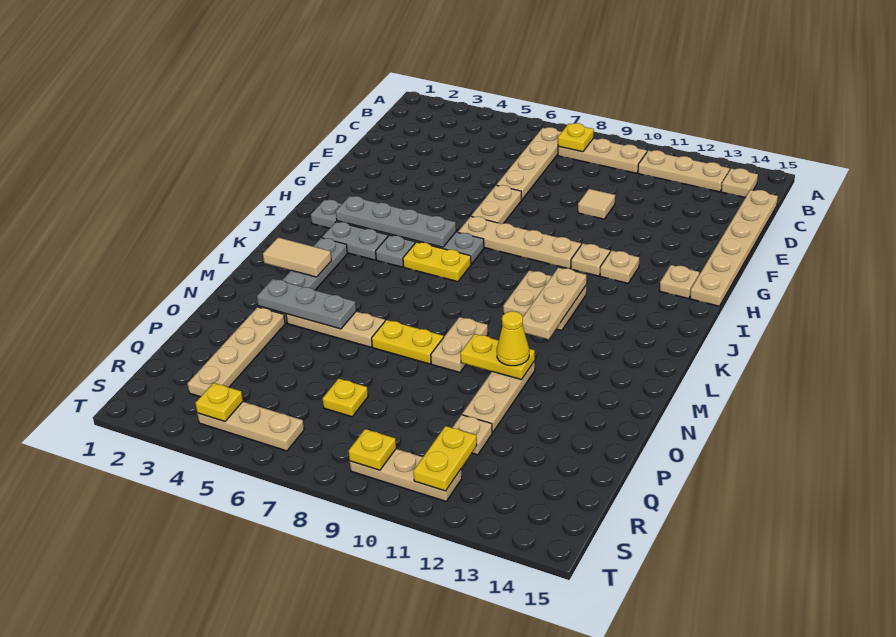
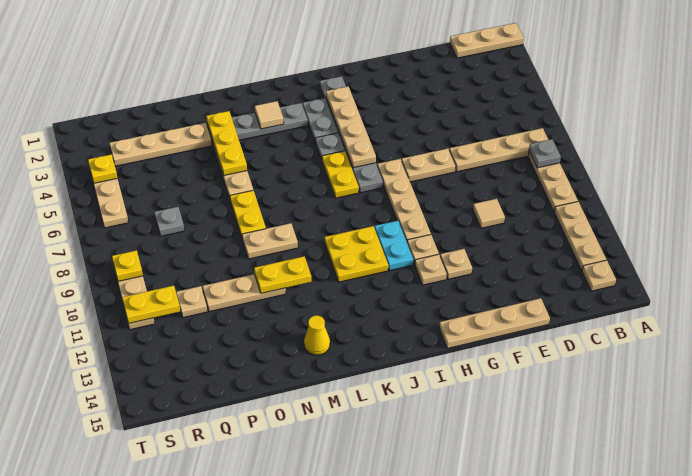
yellow plate B8 level 2 -> grey plate B8 level 2
tan plate C15:H15 level 1 -> tan plate E15:H15 level 1
tan plate H14 level 1 -> tan plate G12 level 1
grey plate I3:I6 level 2 -> tan plate I3:I6 level 2
none -> cyan plate I10:I11 level 1
tan plate J10:K11 level 1 -> yellow plate J10:K11 level 1
tan plate J11:L11 level 2 -> tan plate A1:C1 level 1
tan tile L2:L3 level 2 -> tan tile L3 level 2
grey plate N3:N5 level 2 -> yellow plate N3:N5 level 2
yellow plate N10:N11 level 2 -> yellow plate M11:N11 level 2
yellow cone N11 level 3 -> yellow cone M14 level 1
yellow plate Q7 level 1 -> grey plate Q7 level 1

